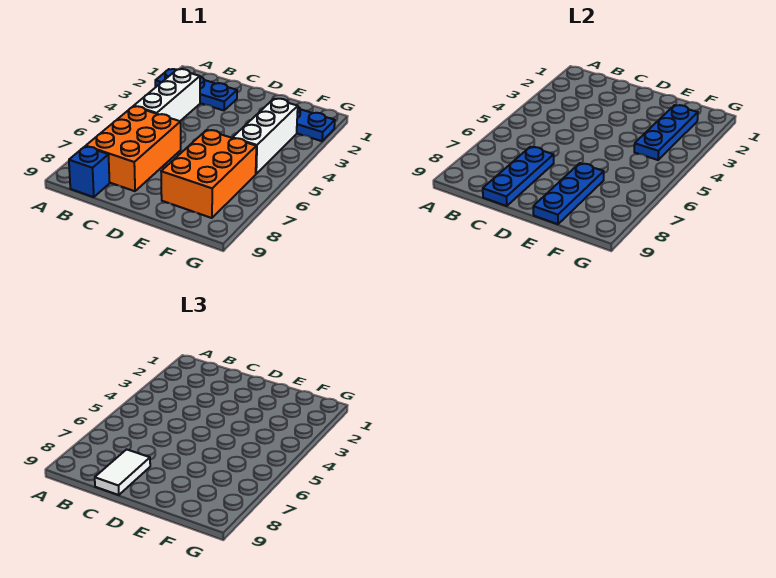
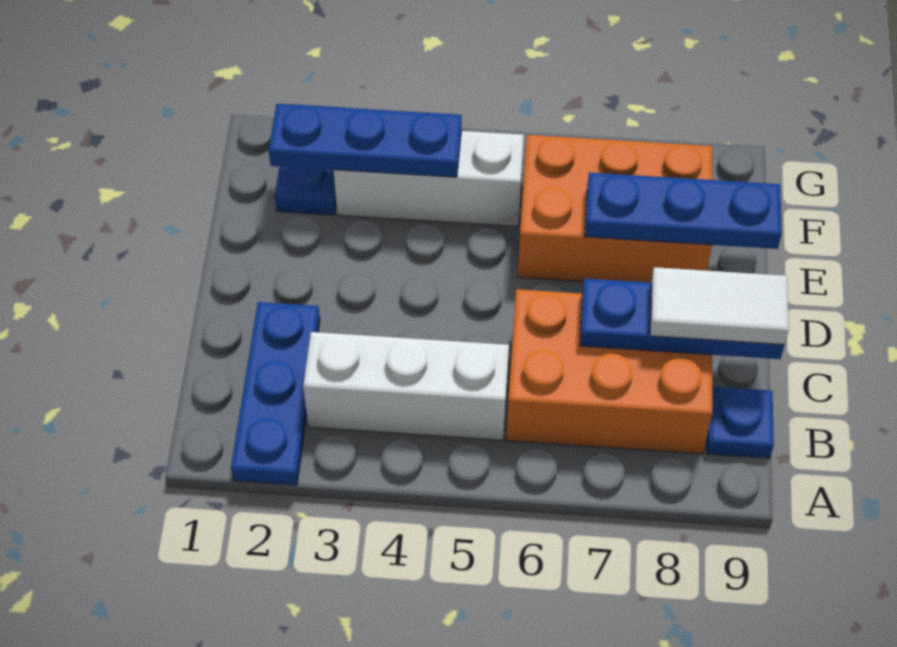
blue brick B9 level 1 -> blue plate B9 level 1

